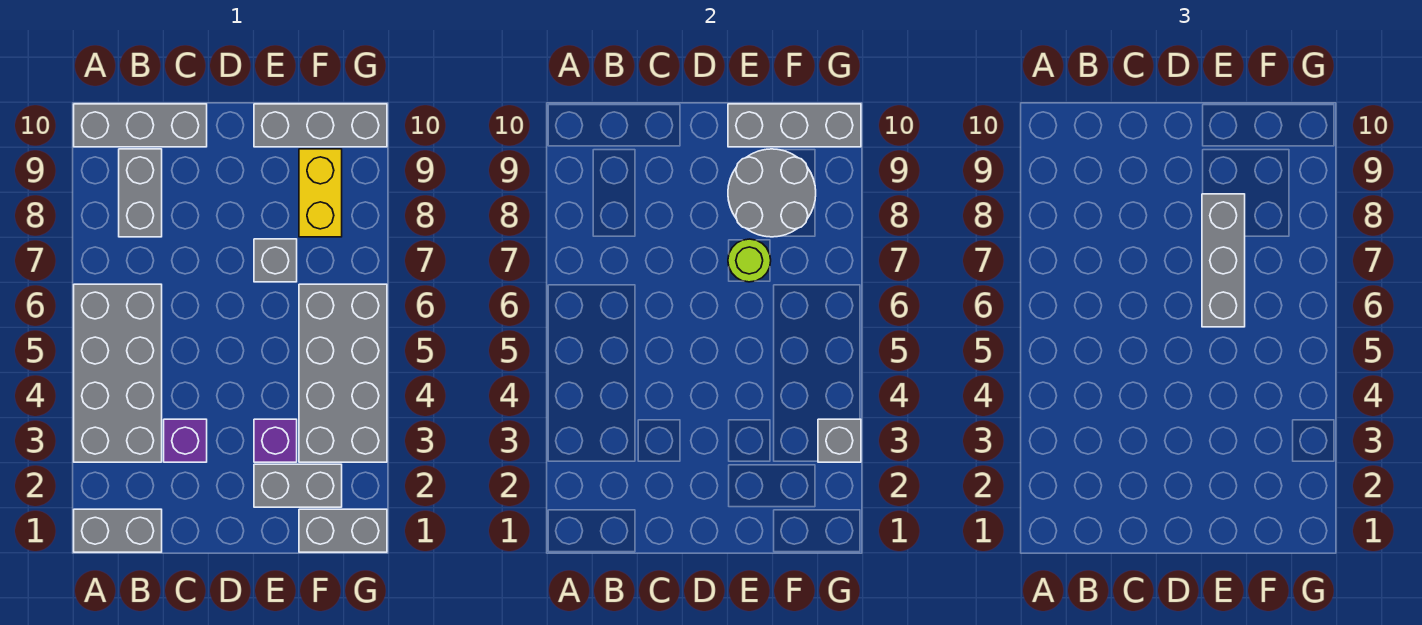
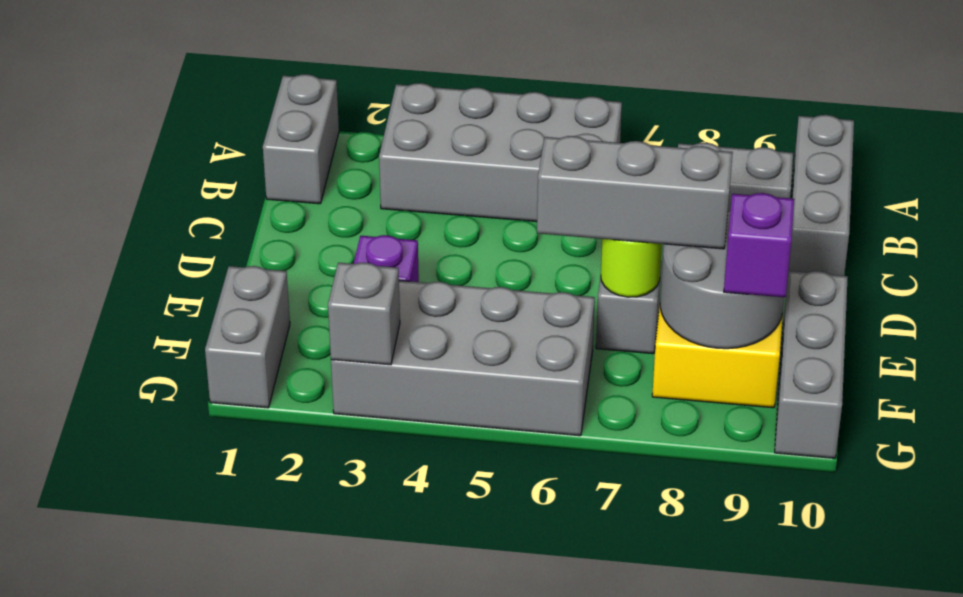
purple brick C3 level 1 -> purple brick F9 level 3
grey brick E2:F2 level 1 -> none
grey brick E10:G10 level 2 -> none

